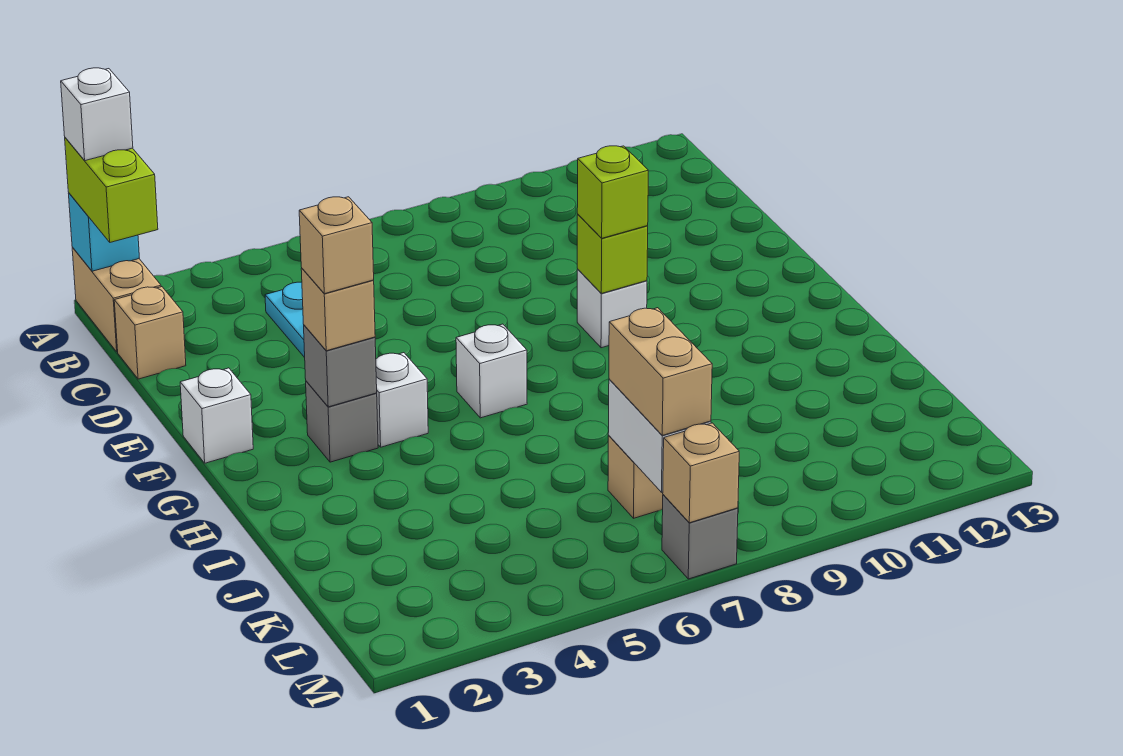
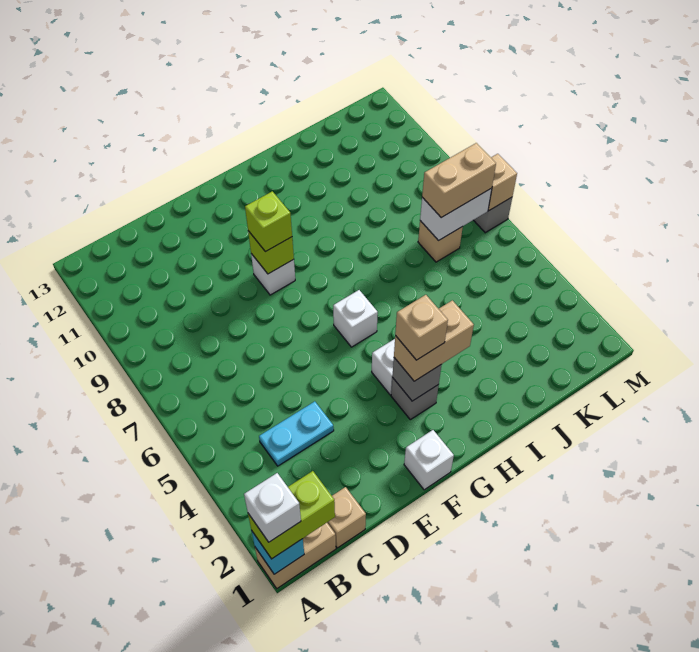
tan brick G3 level 3 -> tan brick G3:H3 level 3

